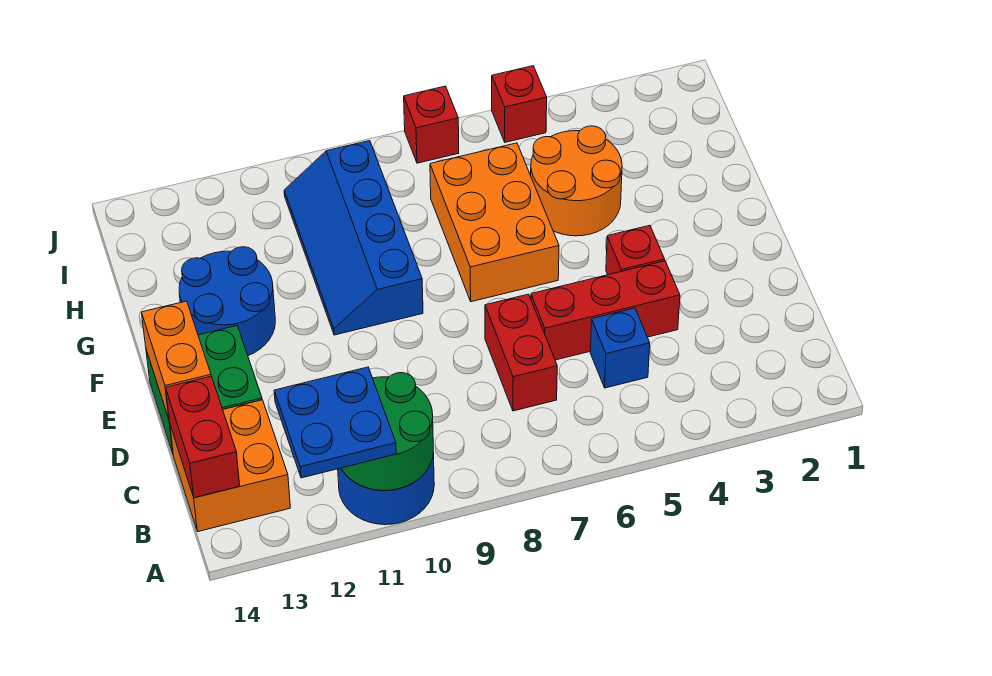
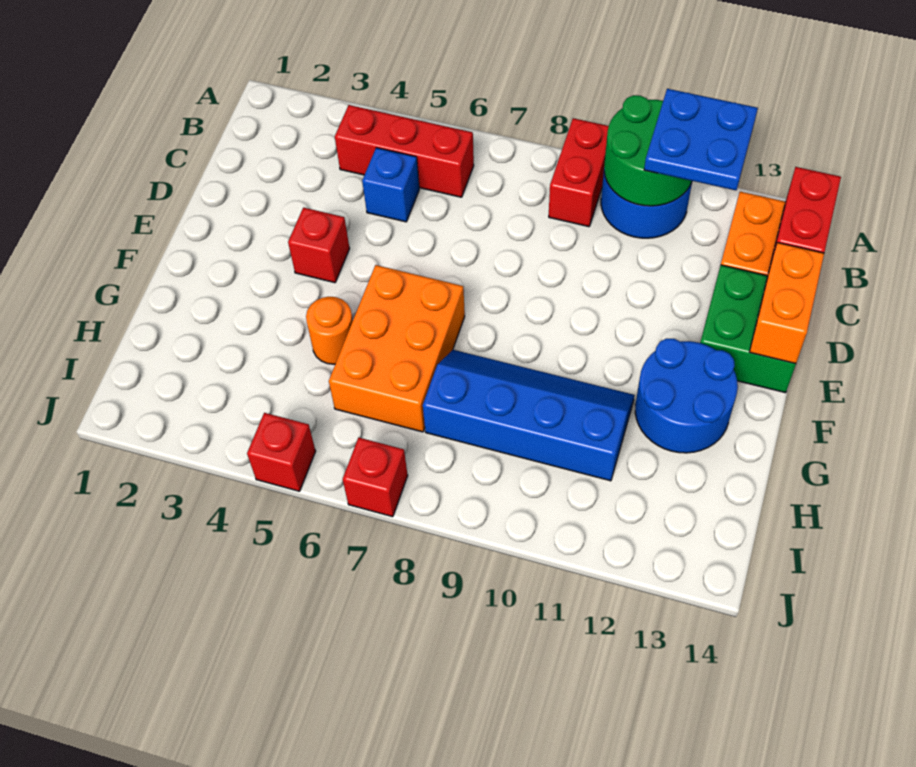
red brick C7:D7 level 1 -> red brick A9:B9 level 1
red brick D4:D6 level 1 -> red brick B4:B6 level 1
blue slope F9:I10 level 1 top 9 -> blue slope G8:H11 level 1 top H
orange round brick G4:H5 level 1 -> orange round brick G5 level 1

